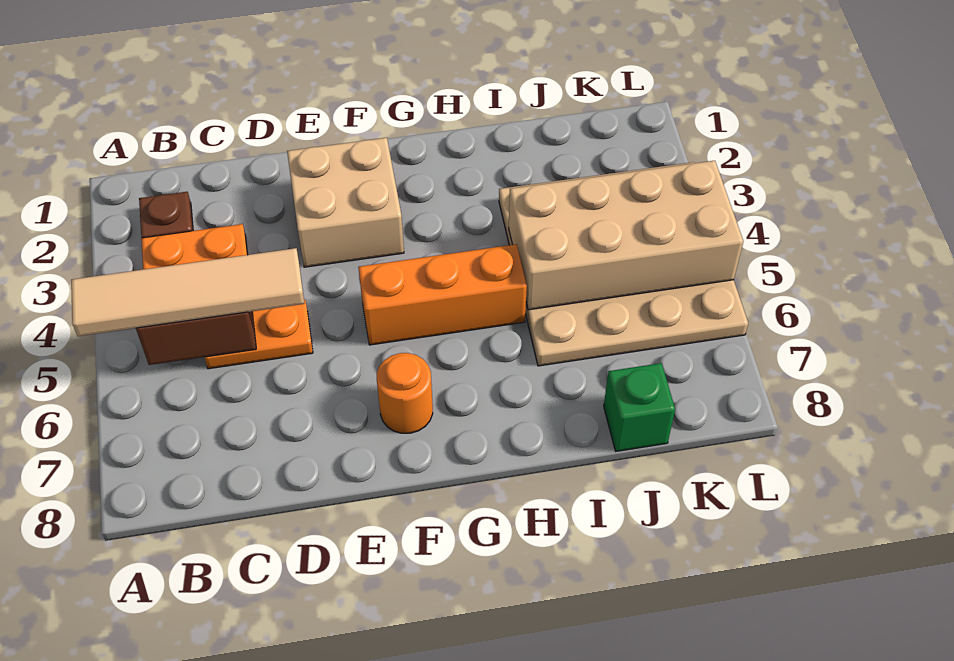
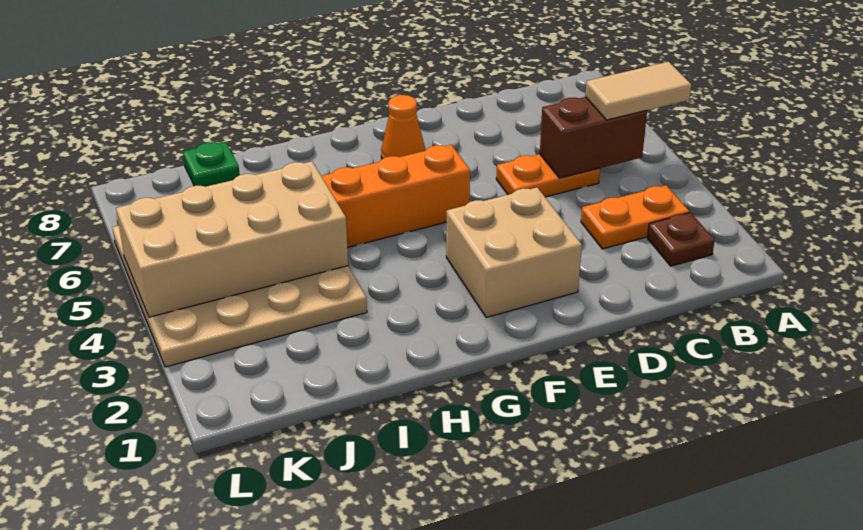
tan tile A5:D5 level 3 -> tan tile A5:B5 level 3
orange round brick F7 level 1 -> orange cone F7 level 1
green brick J8 level 1 -> green plate J8 level 1

